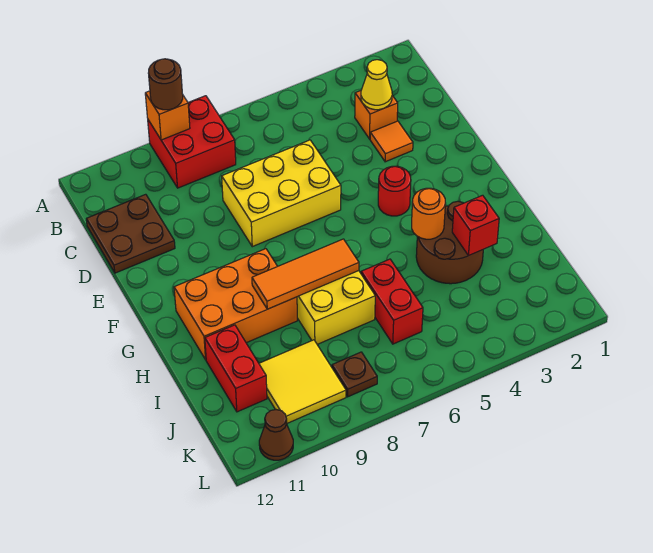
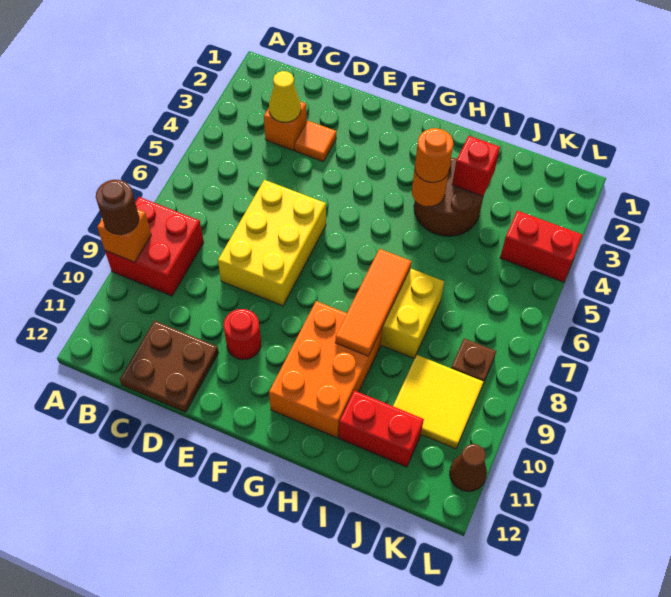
red round brick F4 level 1 -> red round brick E10 level 1
none -> orange round brick H4 level 3
red brick I6:J6 level 1 -> red brick K4:L4 level 1

